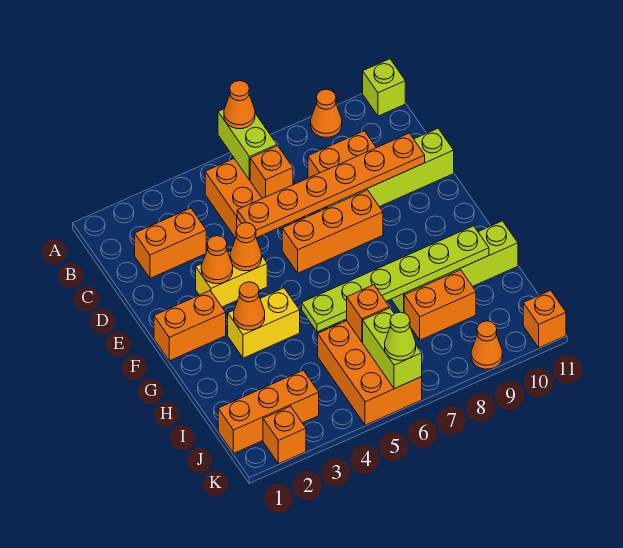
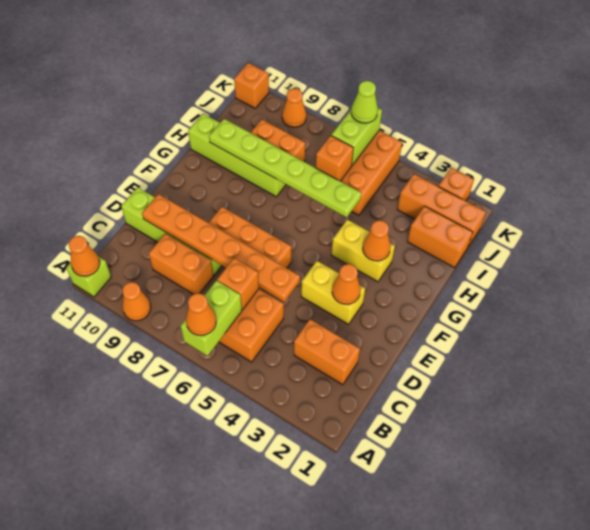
orange cone E4 level 2 -> orange cone A11 level 2
orange brick F1:F2 level 1 -> orange brick I1:I2 level 1

